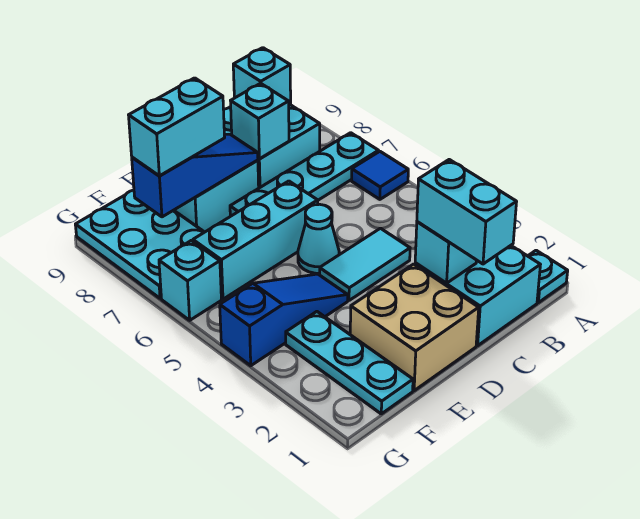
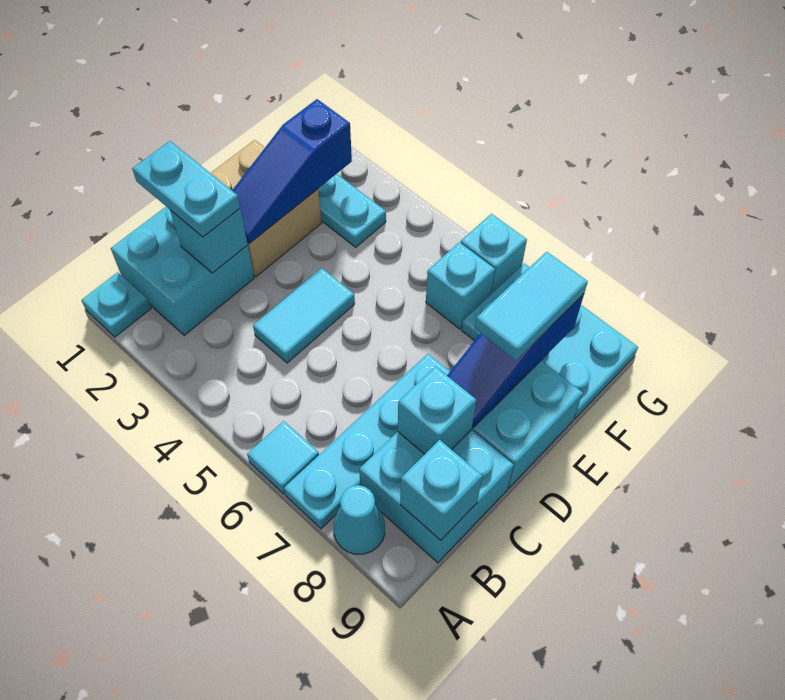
blue tile A6 level 1 -> cyan tile A6 level 1
cyan brick C1:C2 level 3 -> cyan plate C1:C2 level 3
cyan cone D5 level 1 -> cyan cone A8 level 1
cyan brick D6:F6 level 1 -> cyan brick F6 level 1
blue slope E4:G4 level 1 top G -> blue slope D2:F2 level 2 top F
cyan brick E8:F8 level 3 -> cyan tile E8:F8 level 3

